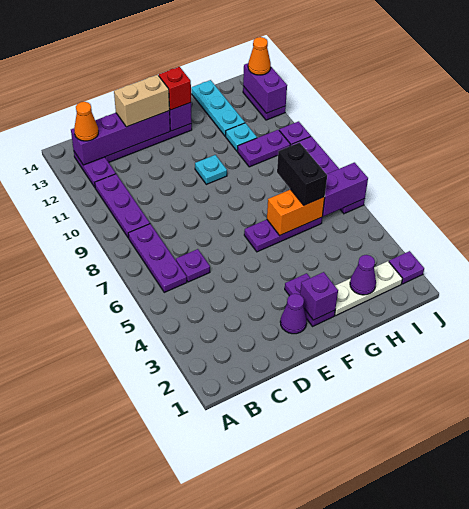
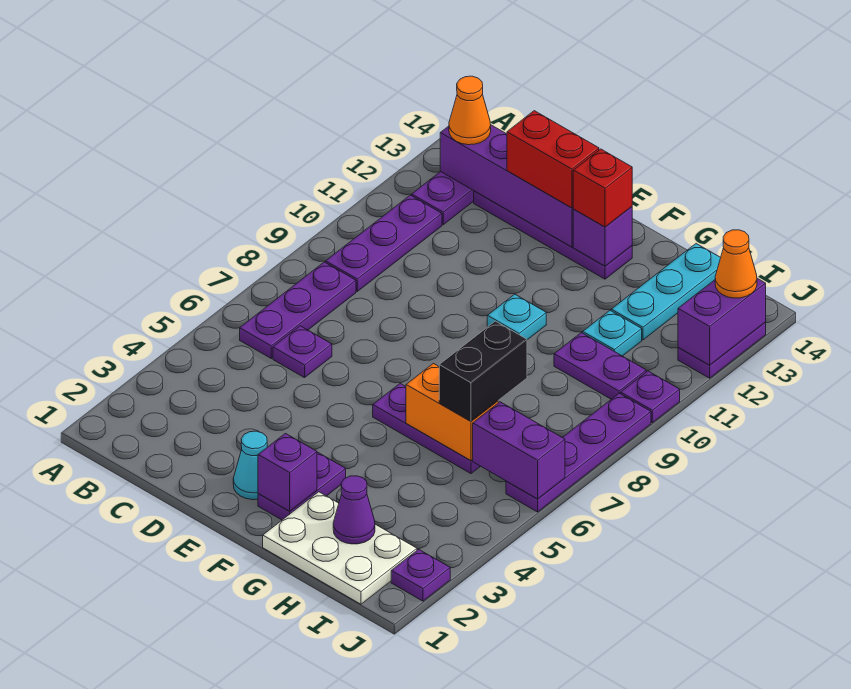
tan brick D13:E13 level 3 -> red brick D13:E13 level 3
purple cone E2 level 1 -> cyan cone E2 level 1
white plate G2:I2 level 1 -> white plate G1:I2 level 1

